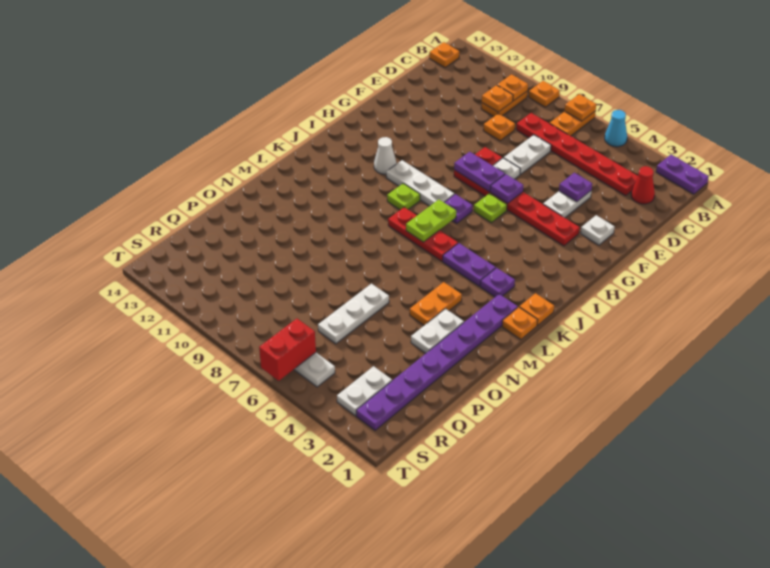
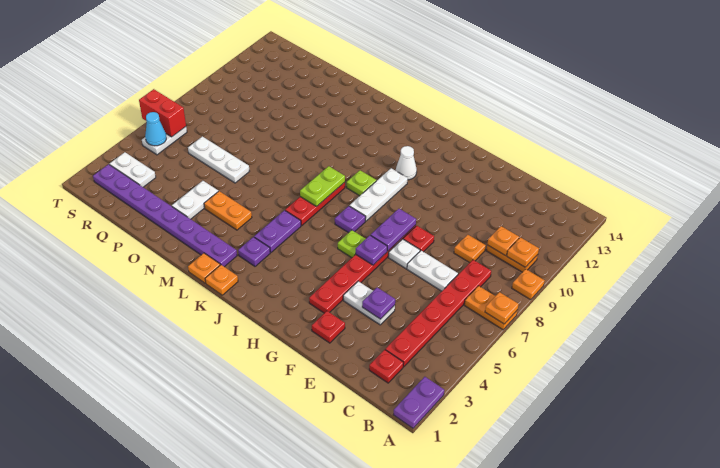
cyan cone A5 level 1 -> cyan cone S5 level 2
orange plate B14 level 1 -> none
red cone C2 level 1 -> red plate C2 level 1
white plate F2 level 1 -> red plate F2 level 1
lime plate J7:K7 level 2 -> lime plate K7:K8 level 2
white plate N3:O3 level 1 -> white plate O3:O4 level 1

